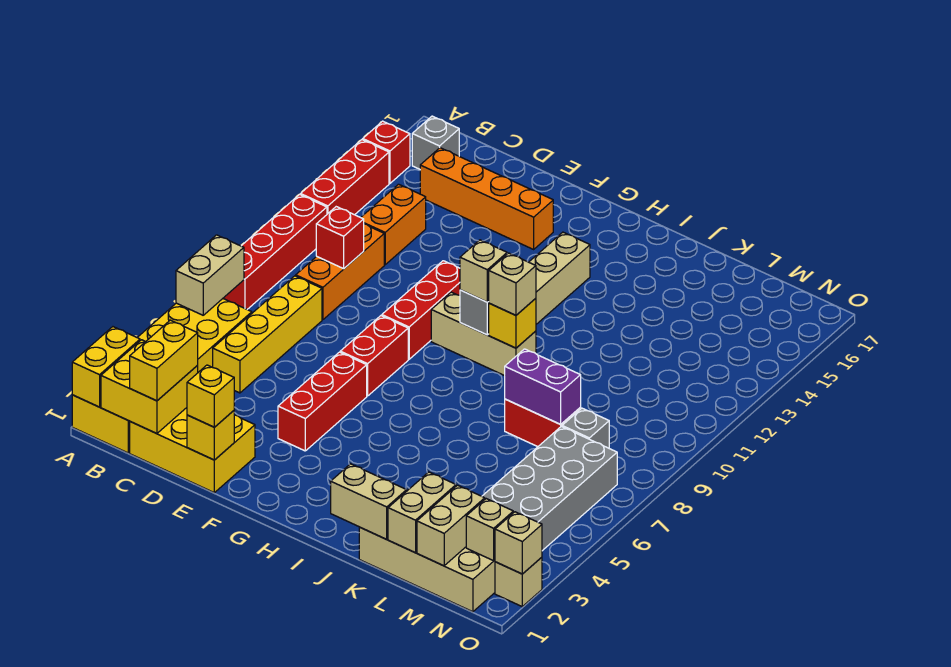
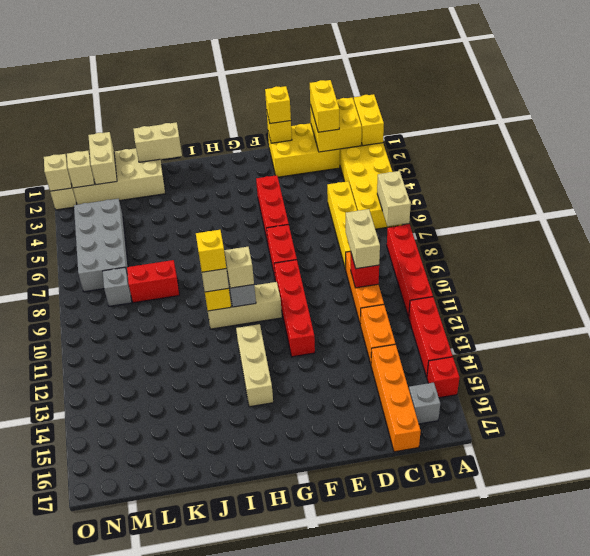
orange brick C15:F15 level 1 -> orange brick C14:C17 level 1
red brick F9:F11 level 1 -> red brick F9:F12 level 1
none -> yellow brick I10 level 4
purple brick K8:L8 level 2 -> none
tan brick L1:L2 level 2 -> tan brick C9:C10 level 3

